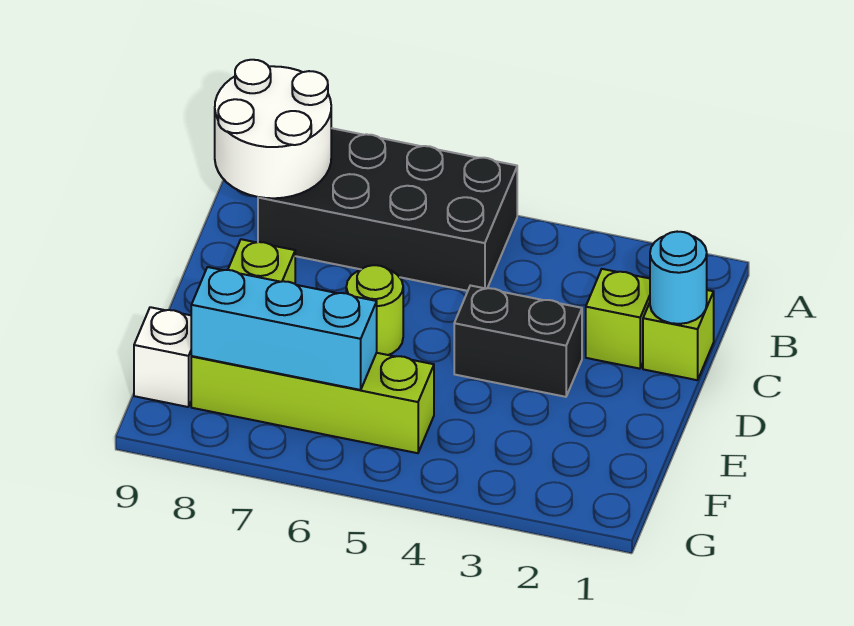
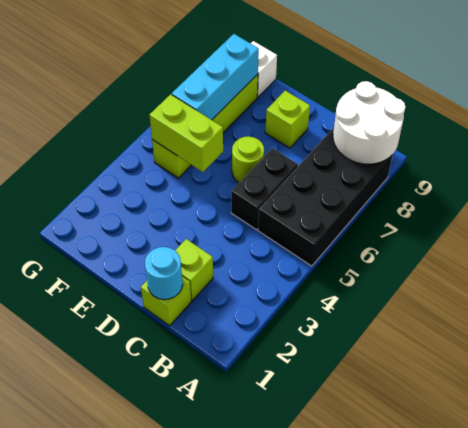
black brick D3:D4 level 1 -> black brick C5:C6 level 1
none -> lime brick E5:F5 level 2

